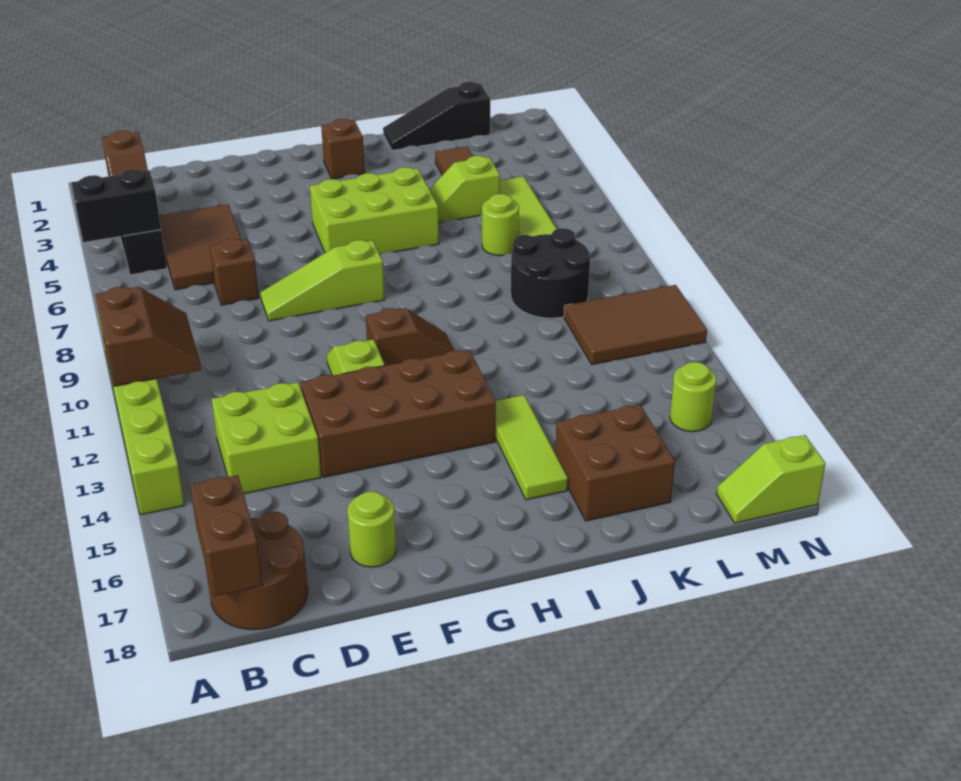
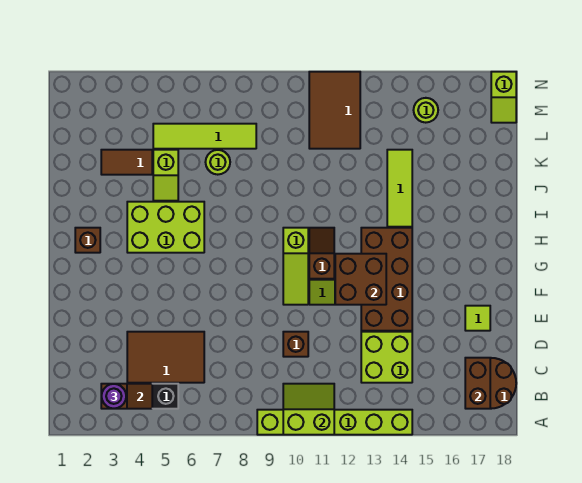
black brick A5:B5 level 2 -> none
brown slope A10:B11 level 2 top A -> lime slope A10:B11 level 2 top A
none -> purple round brick B3 level 3
brown brick B17:B18 level 2 -> brown brick B17:C17 level 2
brown brick D7 level 1 -> brown brick D10 level 1
lime slope E8:G8 level 1 top G -> lime slope F10:H10 level 1 top H
lime round brick E17 level 1 -> lime tile E17 level 1
lime brick G5:I6 level 1 -> lime brick H4:I6 level 1
lime tile I14:I16 level 1 -> lime tile I14:K14 level 1
black slope J1:L1 level 1 top L -> none
brown brick J16:K17 level 1 -> brown brick F12:G13 level 2
black round brick K9:L10 level 1 -> none

